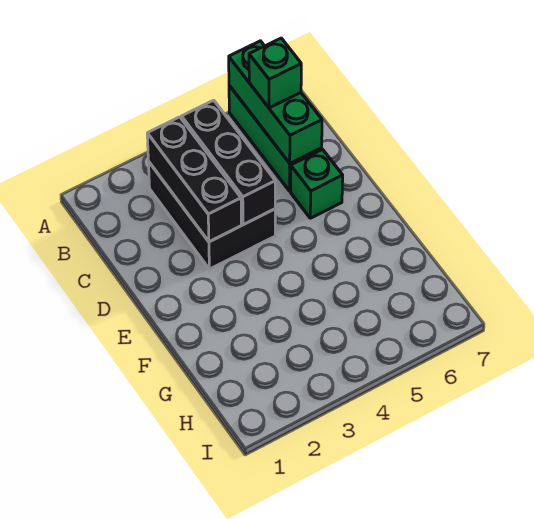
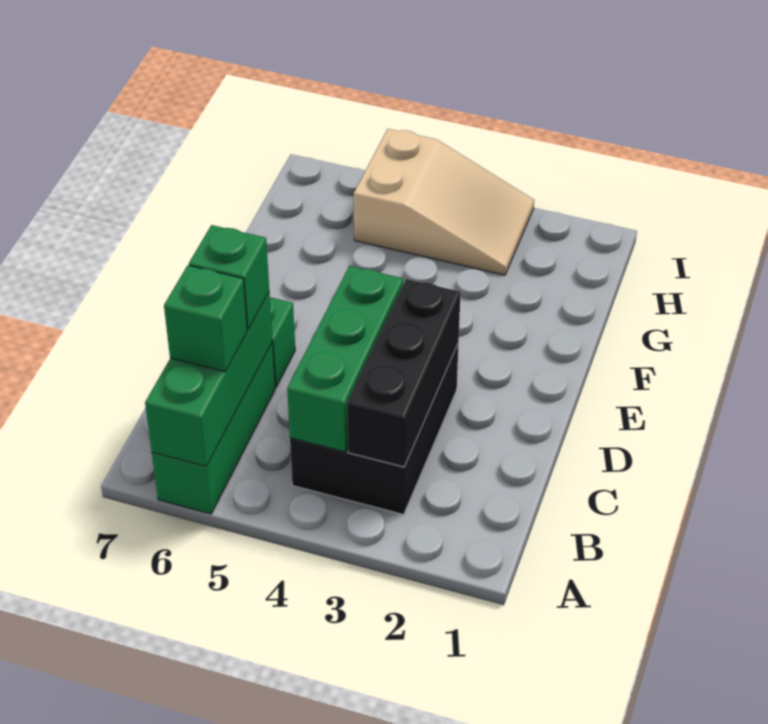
black brick B4:D4 level 2 -> green brick B4:D4 level 2
none -> green brick C6 level 3
none -> tan slope H3:I5 level 1 top 5

